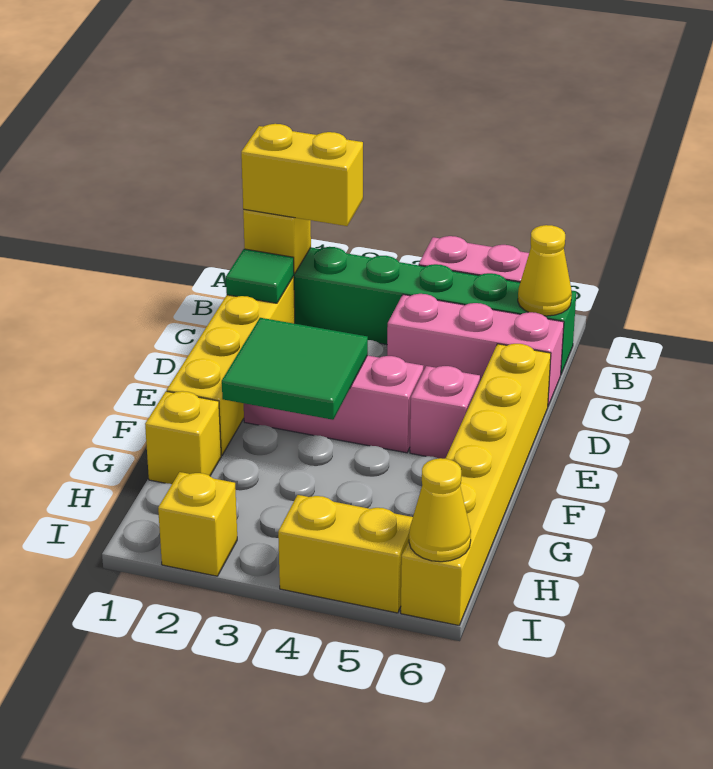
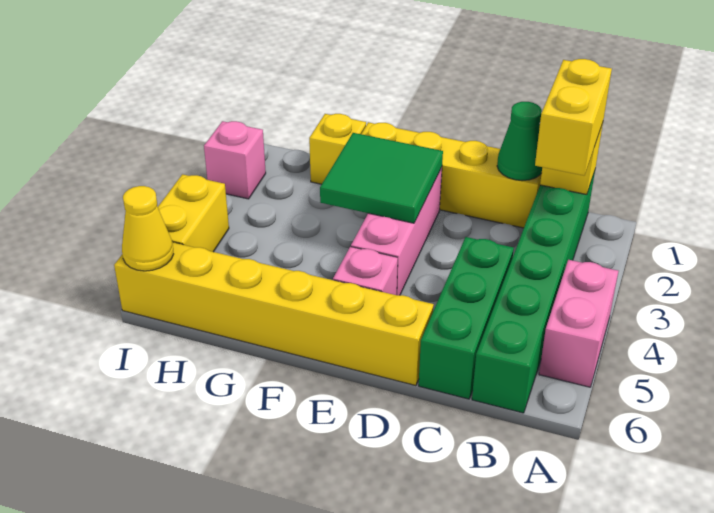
yellow cone B6 level 2 -> none
green tile C1 level 2 -> green cone C1 level 2
pink brick C4:C6 level 1 -> green brick C4:C6 level 1
yellow brick I2 level 1 -> pink brick I2 level 1

